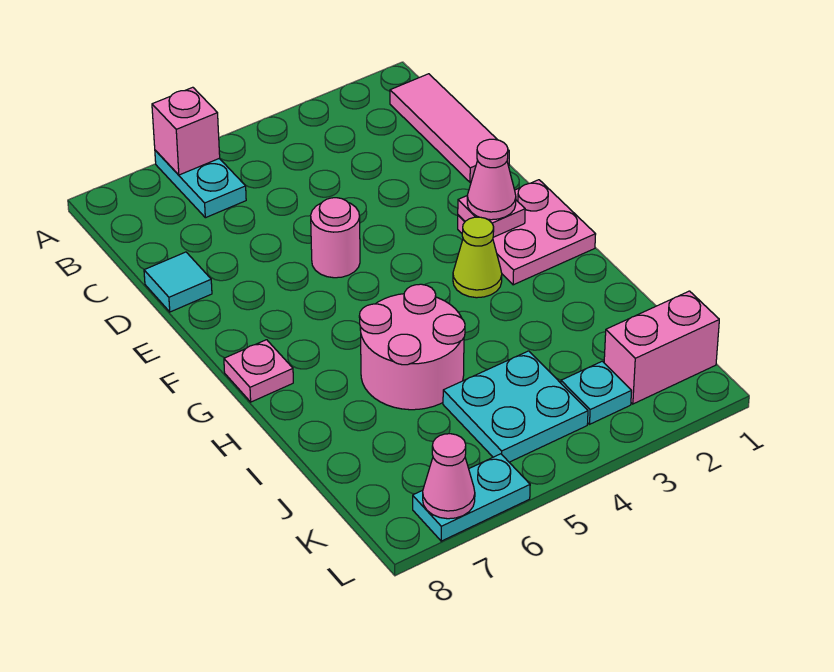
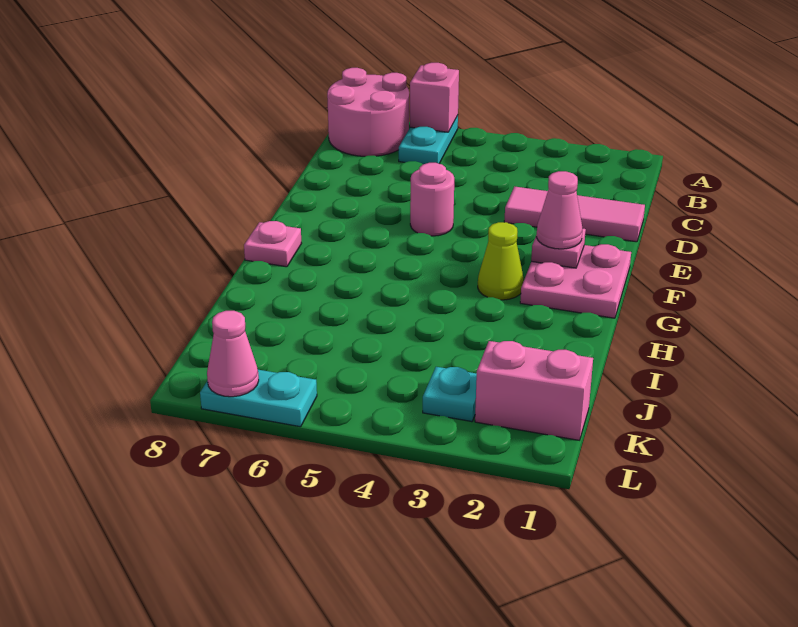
pink tile B1:D1 level 1 -> pink tile D1:D3 level 1
cyan tile D8 level 1 -> none
pink round brick H5:I6 level 1 -> pink round brick A7:B8 level 1
cyan plate J4:K5 level 1 -> none

